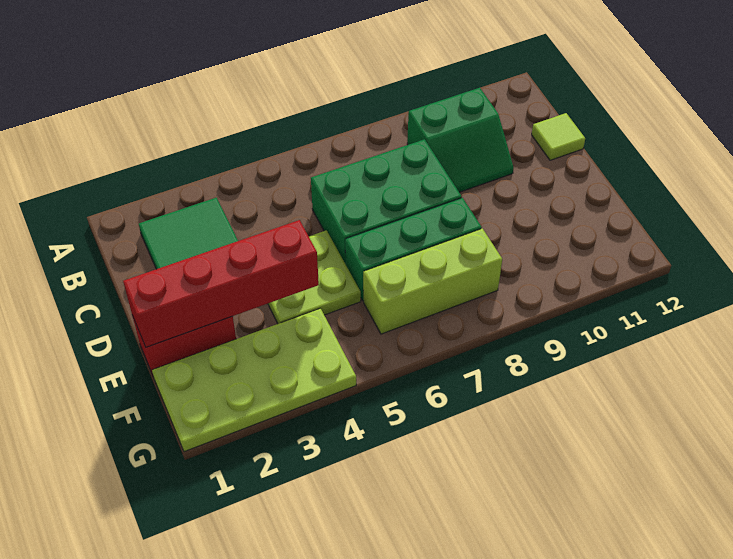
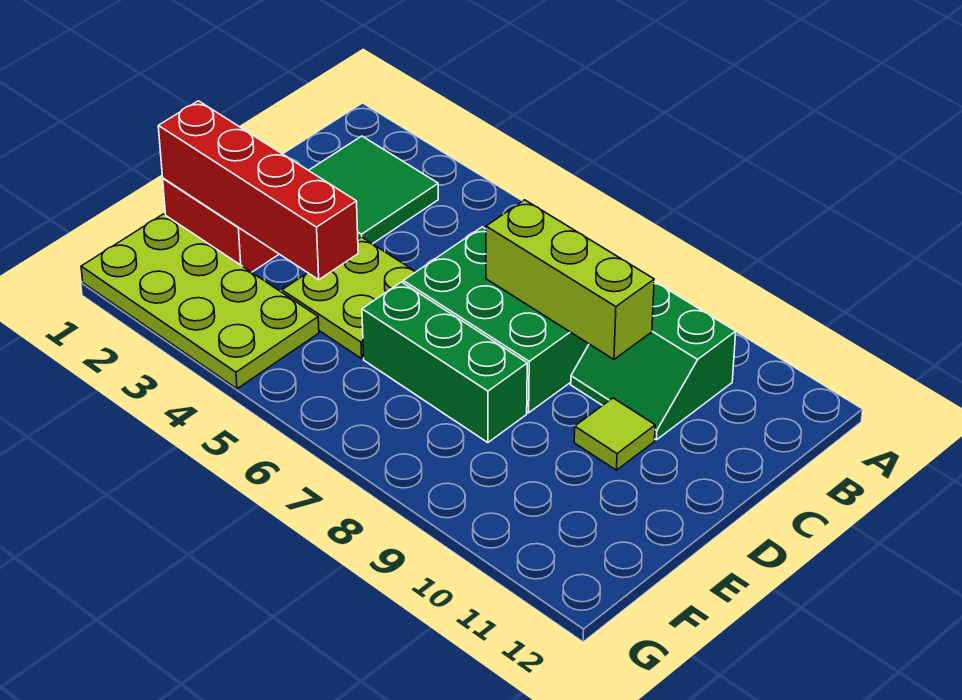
lime tile C12 level 1 -> lime tile D10 level 1
lime brick F6:F8 level 1 -> lime brick C7:C9 level 2

